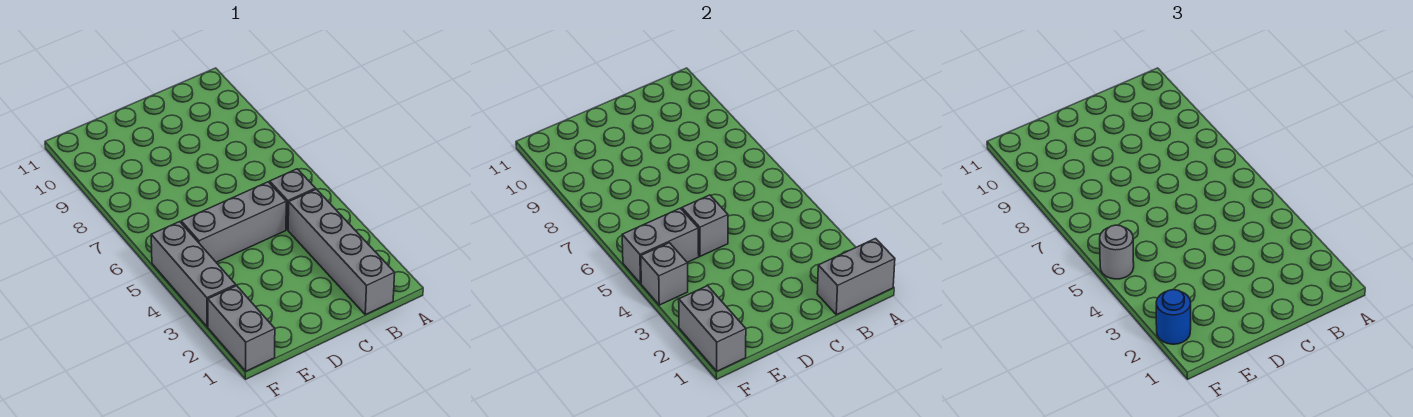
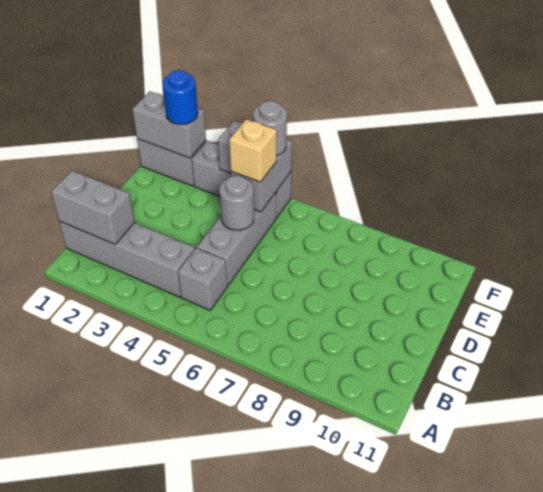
grey brick A1:B1 level 2 -> grey brick B1:B2 level 2
grey brick D5 level 2 -> grey round brick D5 level 2
none -> tan brick E5 level 3

